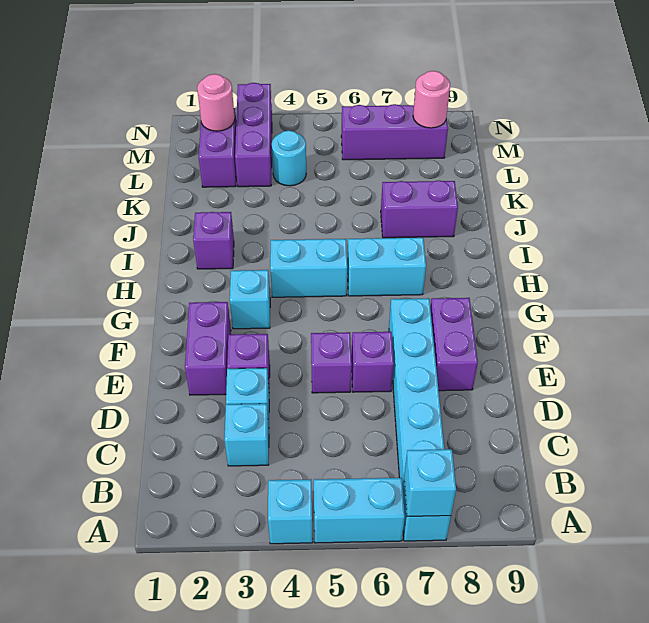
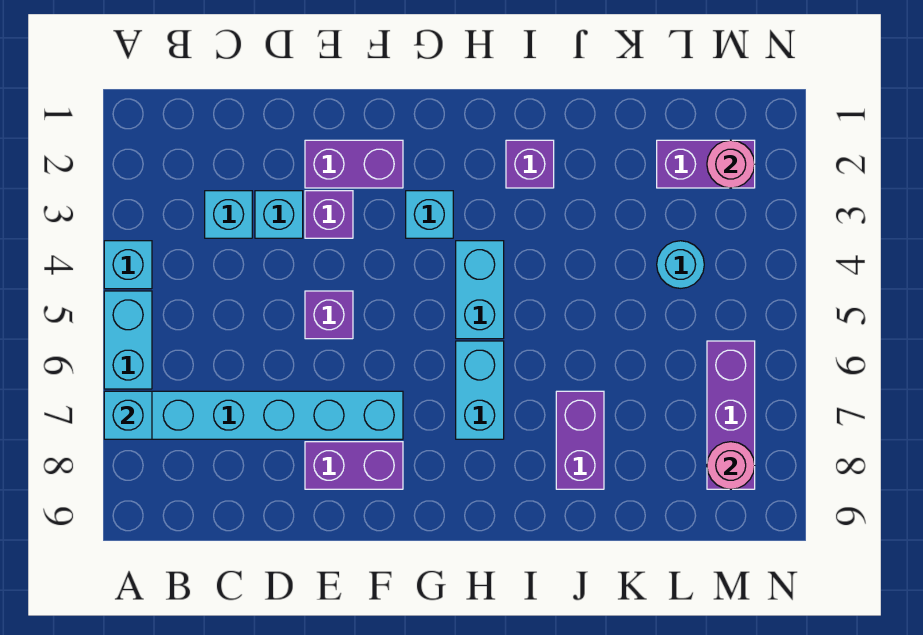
purple brick E6 level 1 -> none
purple brick L3:N3 level 1 -> none

